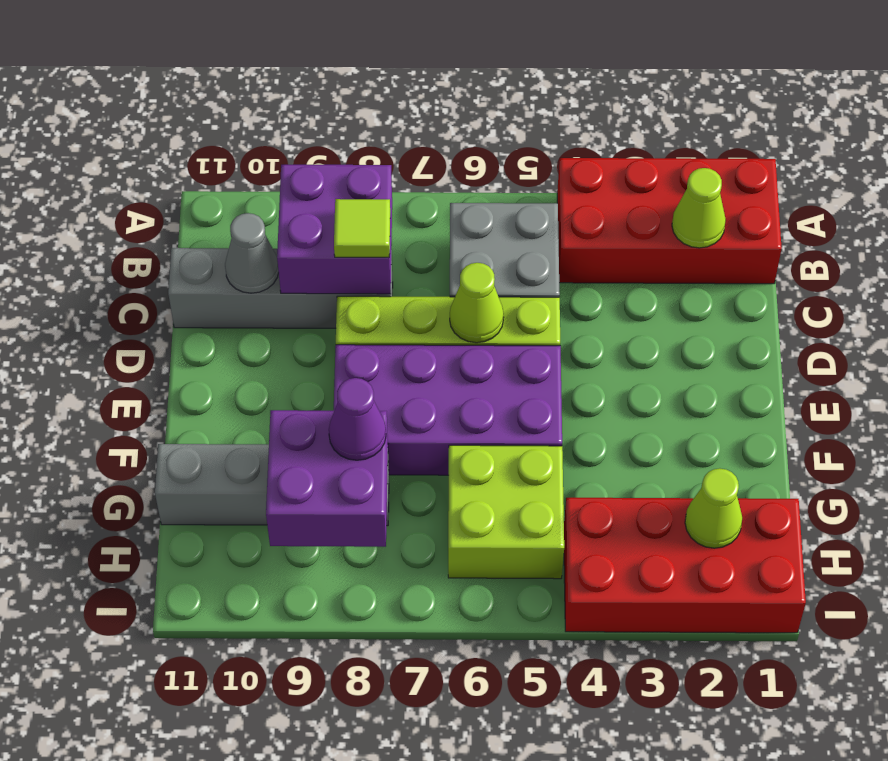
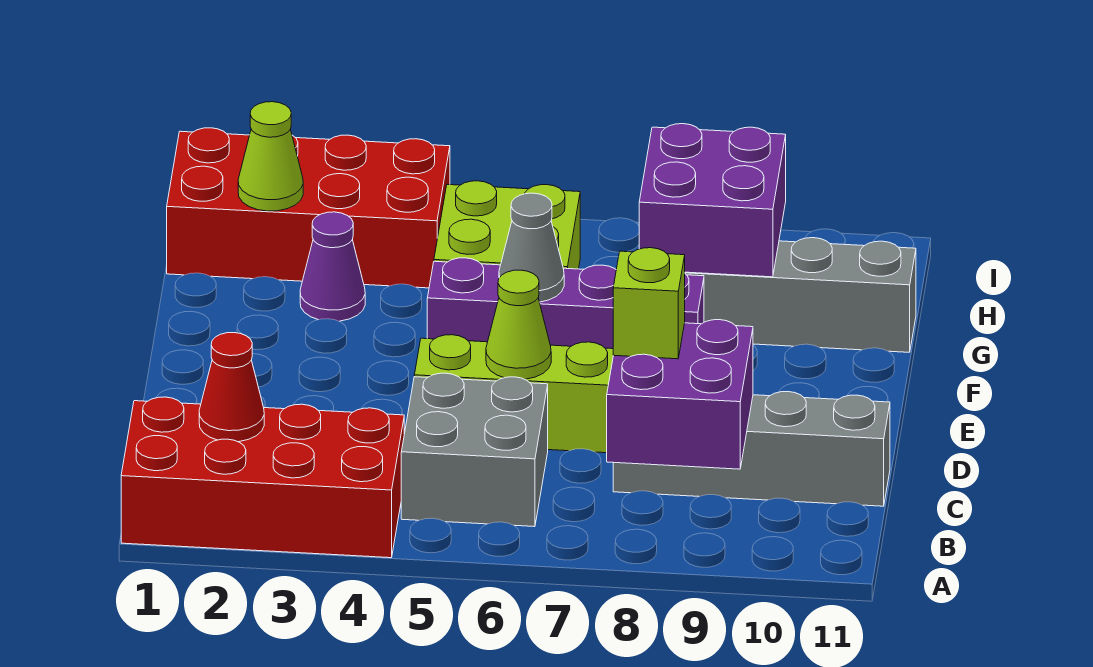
lime cone B2 level 2 -> red cone B2 level 2
lime tile C8 level 3 -> lime brick C8 level 3
grey cone C10 level 2 -> grey cone F6 level 2
purple brick E5:F8 level 1 -> purple brick F5:F8 level 1
purple cone G8 level 3 -> purple cone G3 level 1

